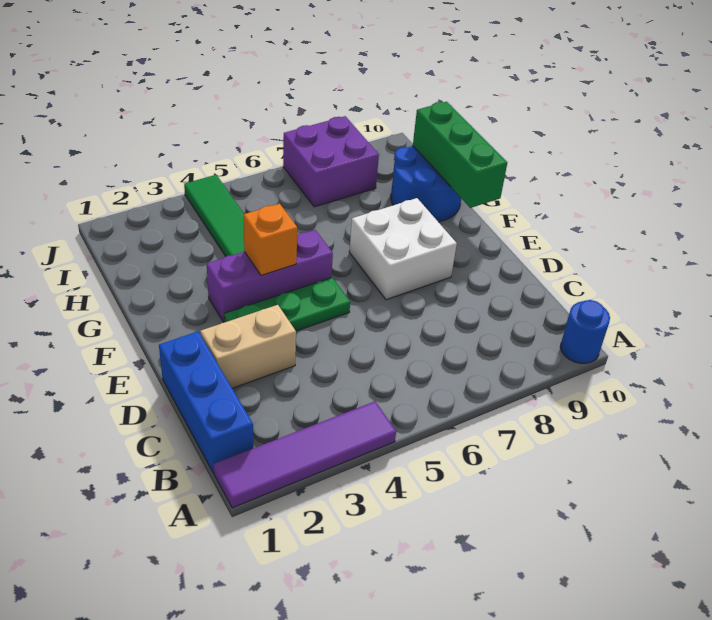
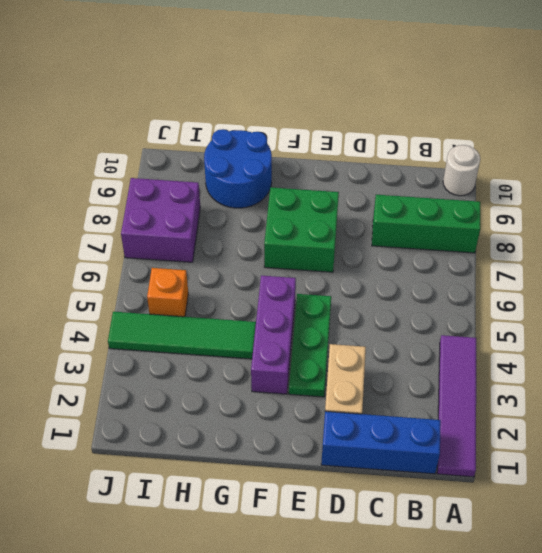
blue round brick A10 level 1 -> white round brick A10 level 1
white brick E7:F8 level 1 -> green brick E7:F8 level 1
orange brick F4 level 2 -> orange brick I5 level 1
green brick F10:H10 level 2 -> green brick A8:C8 level 1

